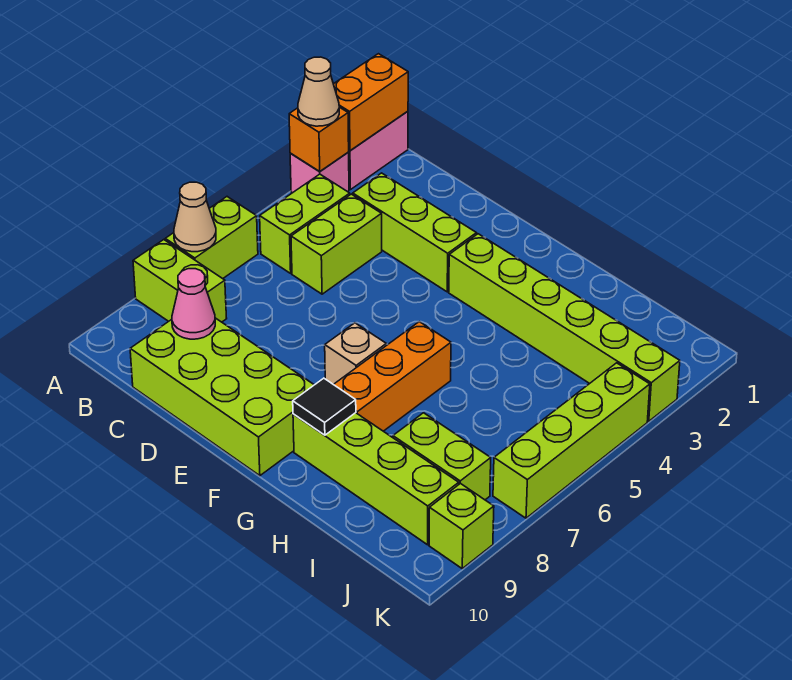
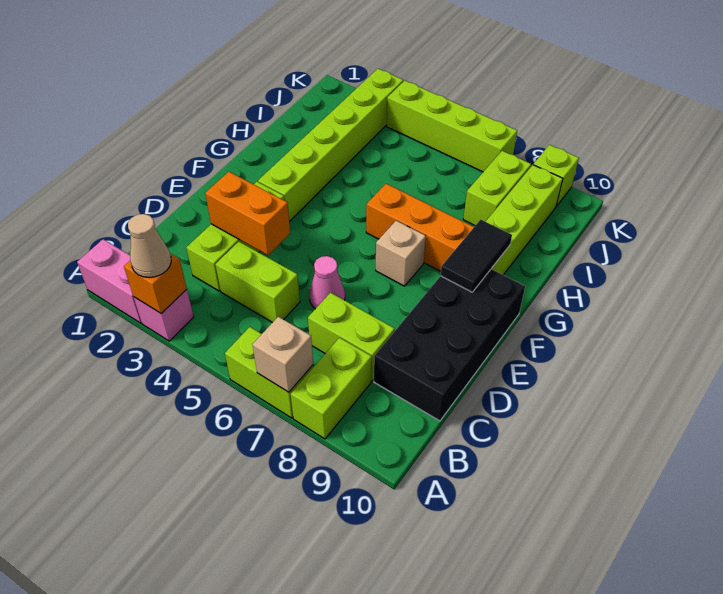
orange brick A1:A2 level 2 -> orange brick D3:D4 level 2
tan cone A7 level 2 -> tan brick A7 level 2
lime brick B4:B5 level 1 -> lime brick C7:C8 level 1
lime brick C9:F10 level 1 -> black brick C9:F10 level 1
pink cone C9 level 2 -> pink cone D6 level 1
black tile G9 level 2 -> black tile F9:G9 level 2

